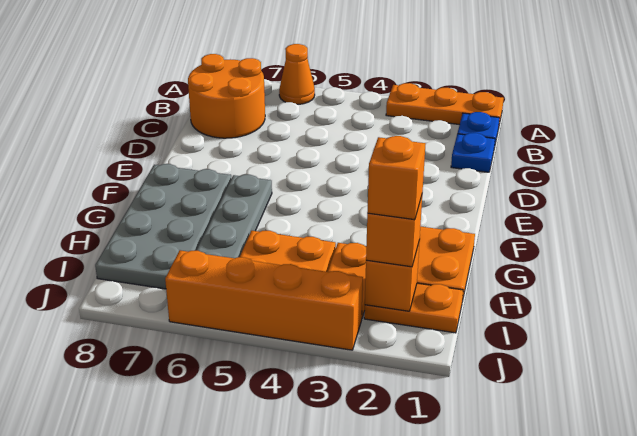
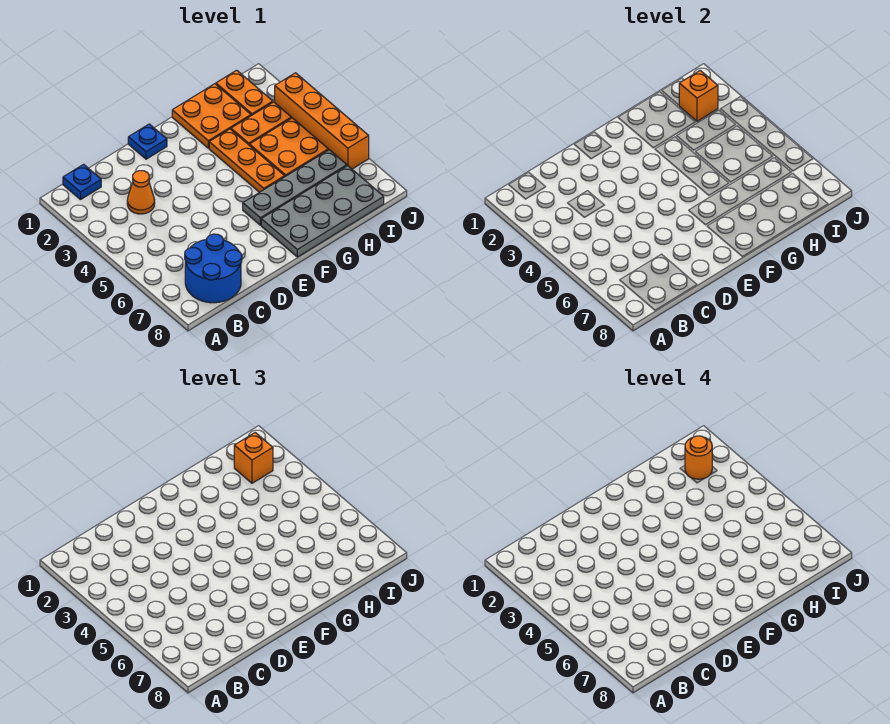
orange plate A1:A3 level 1 -> orange plate G3:G5 level 1
orange cone A6 level 1 -> orange cone C3 level 1
orange round brick B7:C8 level 1 -> blue round brick B7:C8 level 1
blue plate C1 level 1 -> blue plate E1 level 1
orange brick I2 level 4 -> orange round brick I2 level 4

